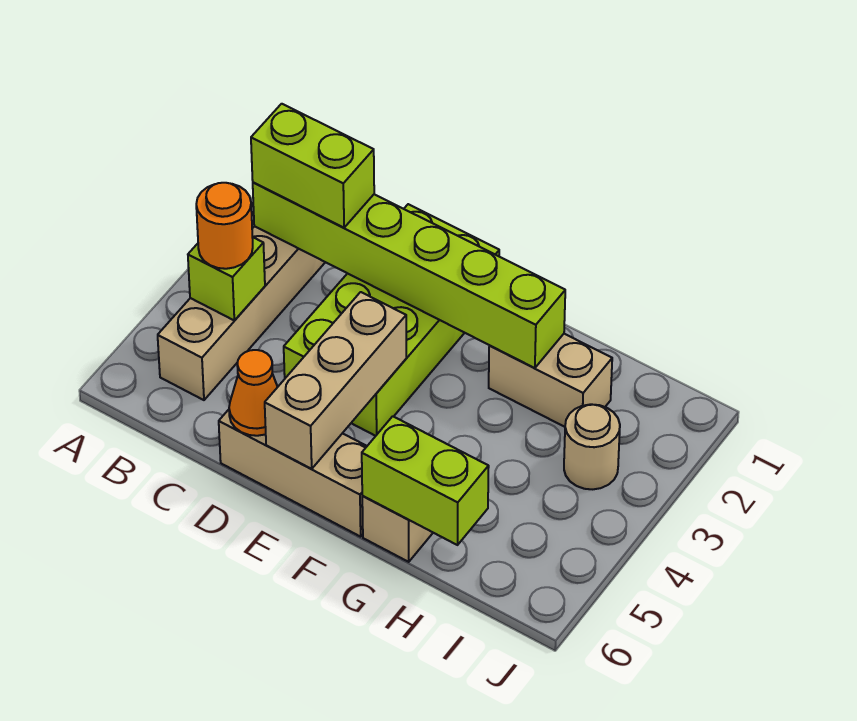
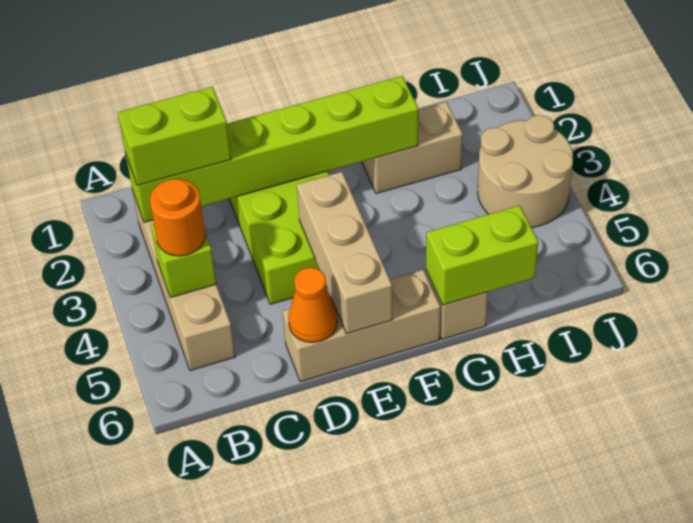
tan round brick I3 level 1 -> tan round brick I3:J4 level 1

